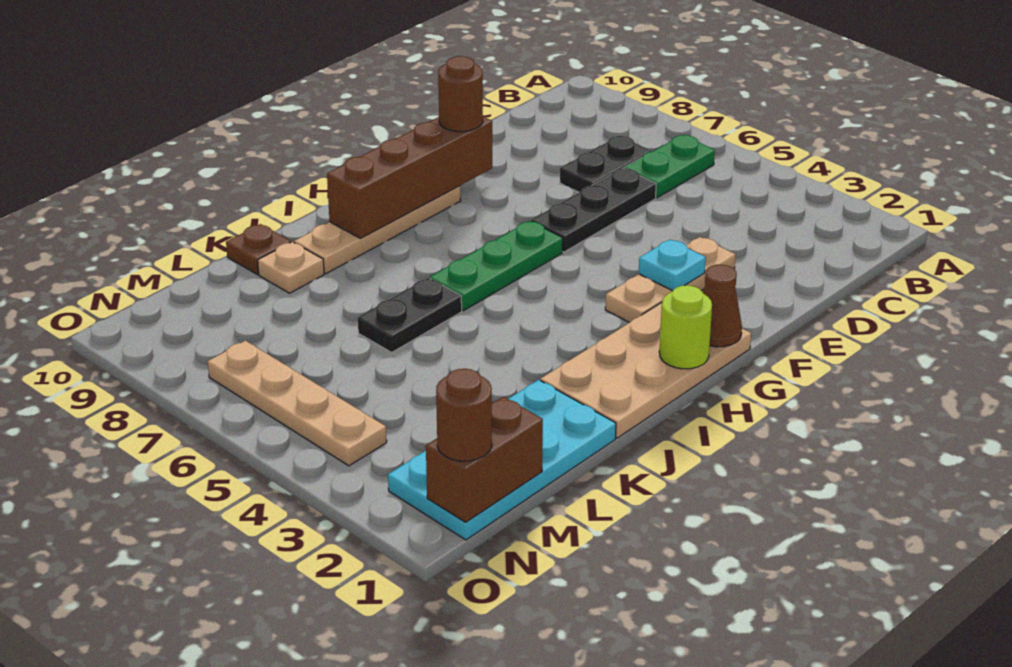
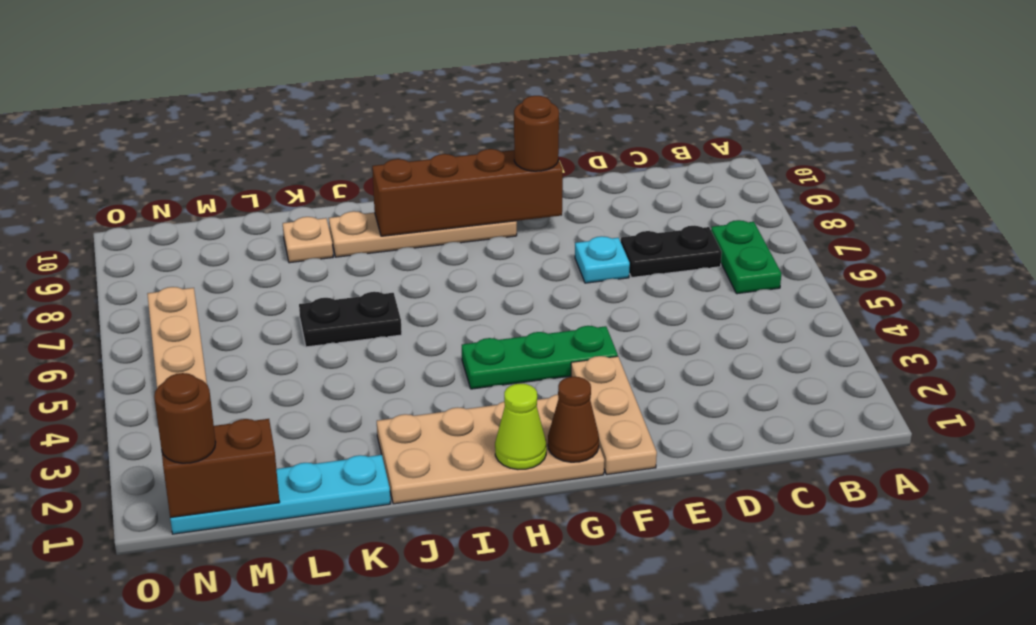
green plate B6:C6 level 1 -> green plate B6:B7 level 1
black plate D6:F6 level 1 -> none
tan plate E3:G3 level 1 -> tan plate F1:F3 level 1
cyan plate F3 level 2 -> cyan plate E7 level 1
green plate G6:I6 level 1 -> green plate F4:H4 level 1
lime round brick H1 level 2 -> lime cone H1 level 2
cyan plate K1:N2 level 1 -> cyan plate K1:N1 level 1
brown plate K10 level 1 -> none

